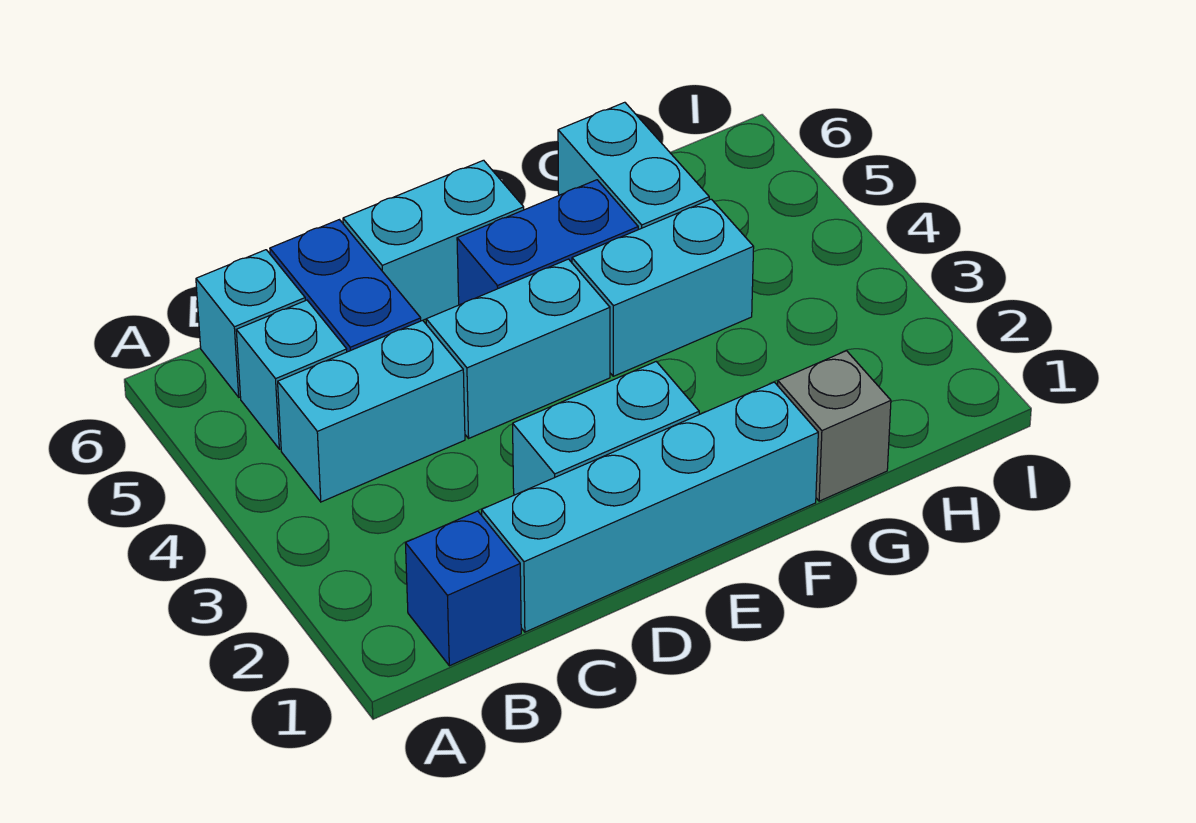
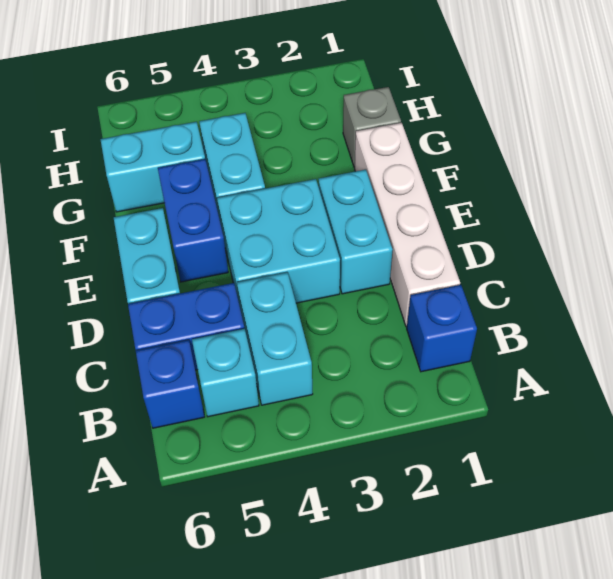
cyan brick B6 level 1 -> blue brick B6 level 1
cyan brick C1:F1 level 1 -> white brick C1:F1 level 1
cyan brick D4:E4 level 1 -> cyan brick D3:E4 level 1

